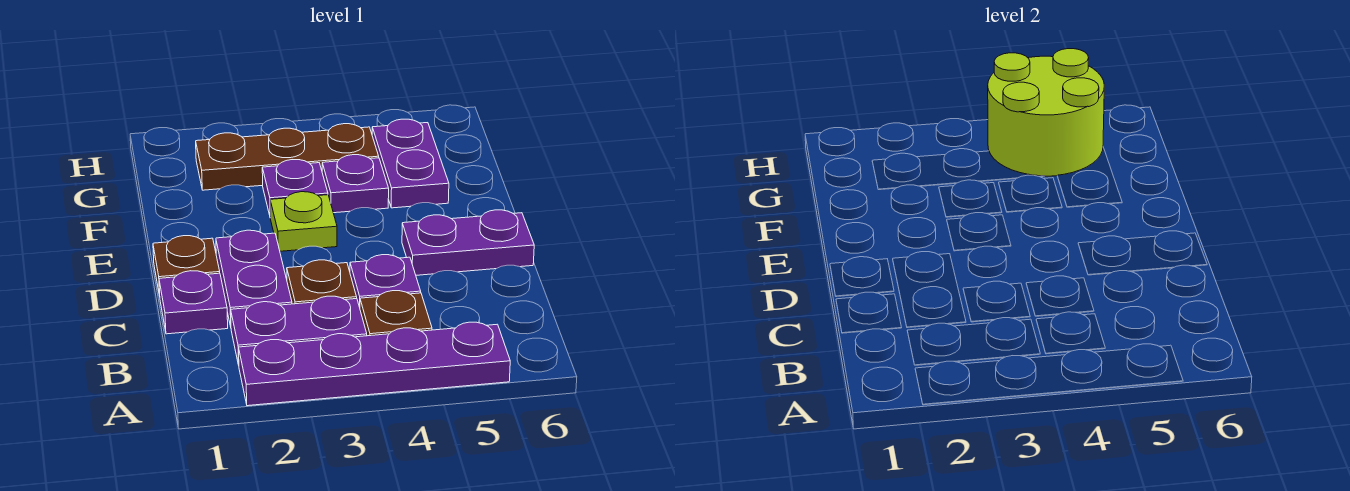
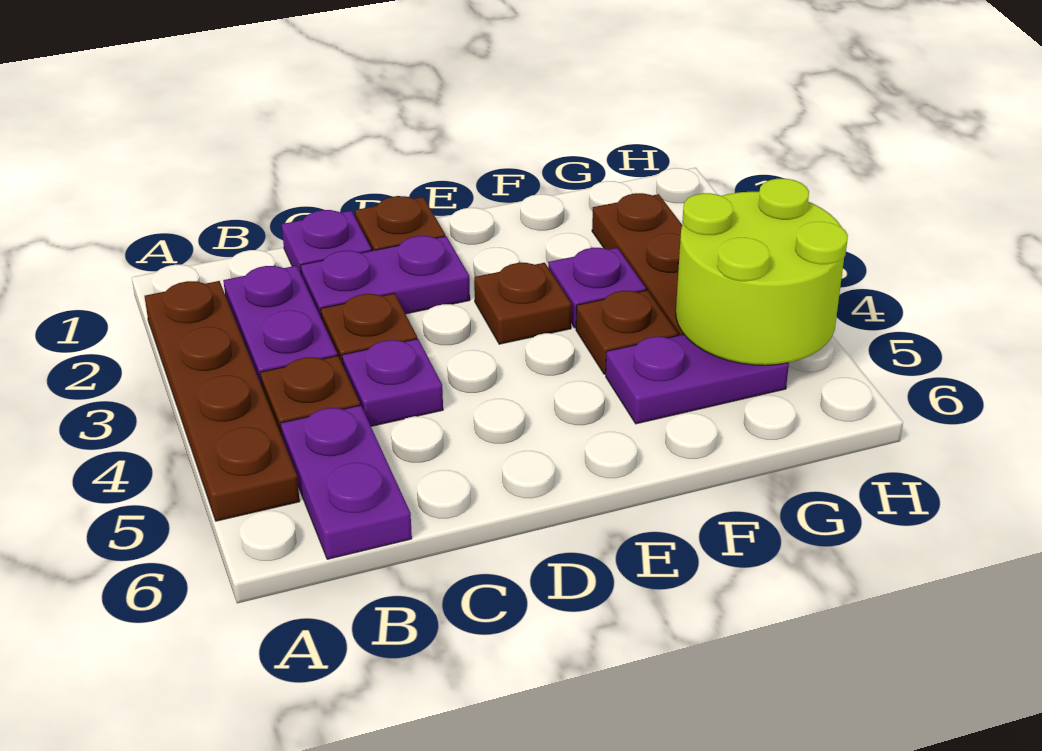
purple plate A2:A5 level 1 -> brown plate A2:A5 level 1
purple plate D5:D6 level 1 -> purple plate B5:B6 level 1
lime plate E3 level 1 -> brown plate E3 level 1
purple plate F4 level 1 -> brown plate F4 level 1

